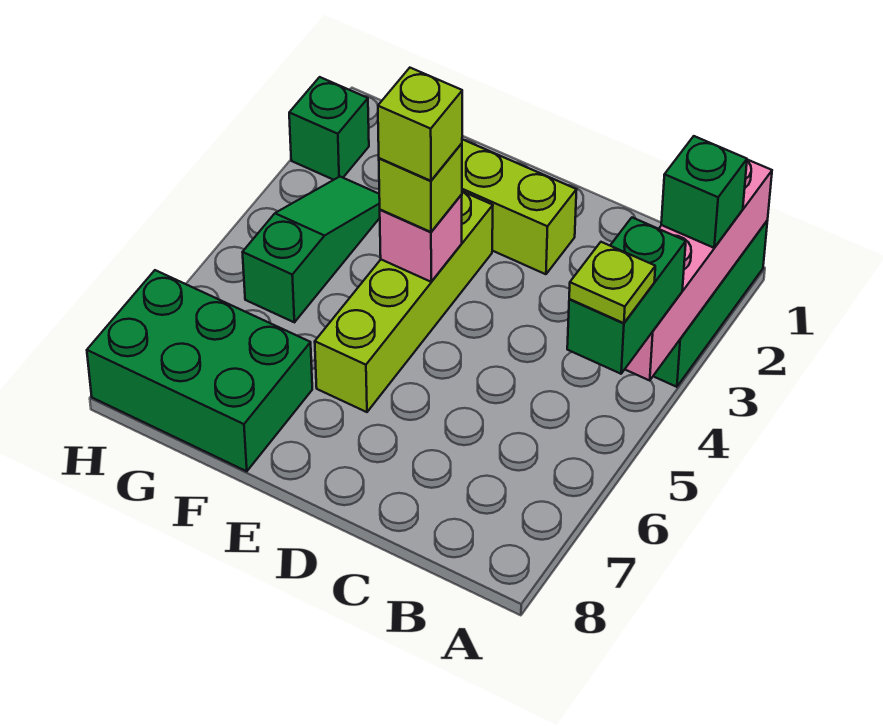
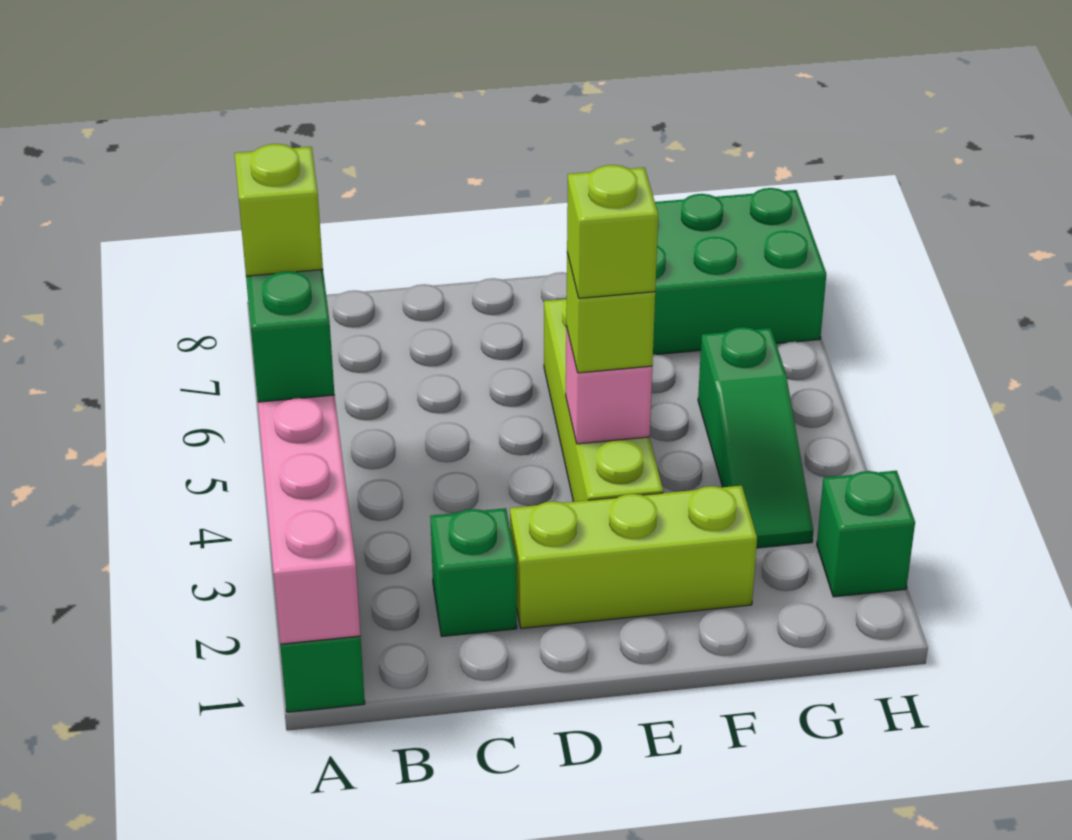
green brick A2 level 3 -> green brick C2 level 1
lime plate A5 level 4 -> lime brick A5 level 4

